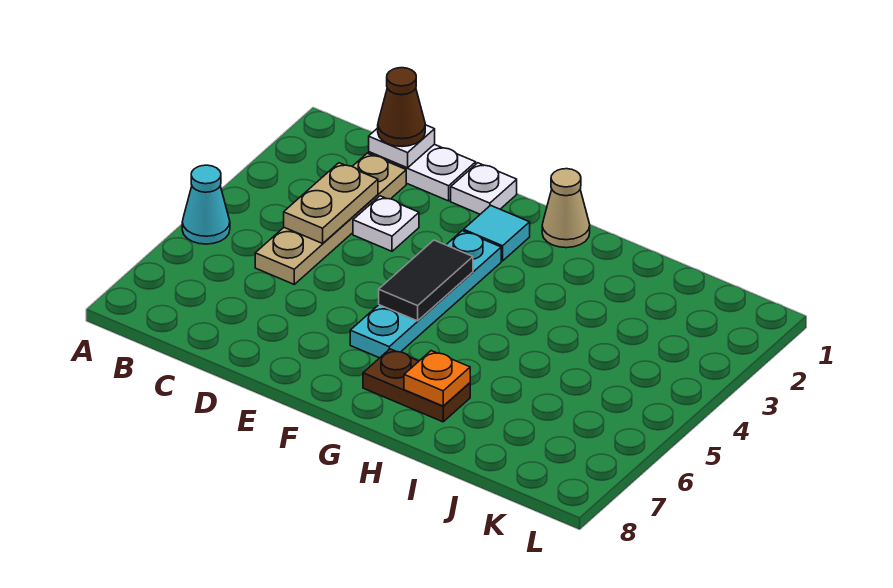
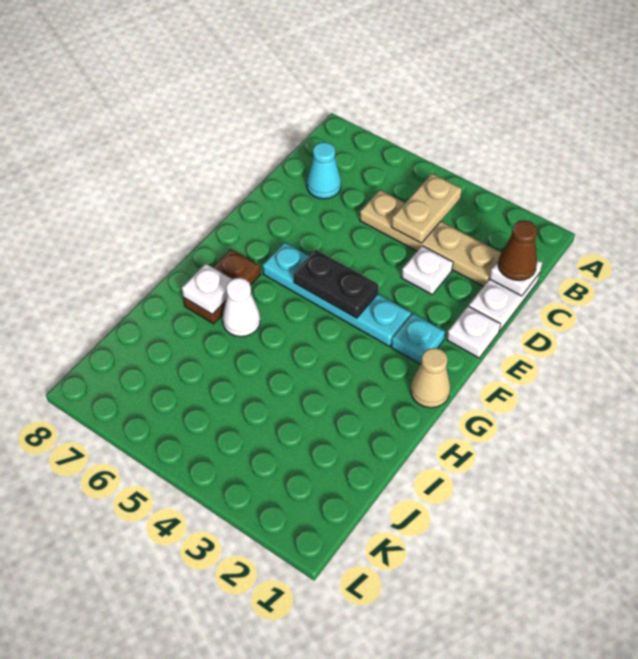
cyan cone A5 level 1 -> cyan cone C7 level 1
tan plate C3:C4 level 2 -> tan plate B4:C4 level 2
cyan tile F2 level 1 -> cyan plate F2 level 1
black tile F4:F5 level 2 -> black plate F4:F5 level 2
none -> white cone H6 level 1
orange plate H7 level 2 -> white plate H7 level 2

